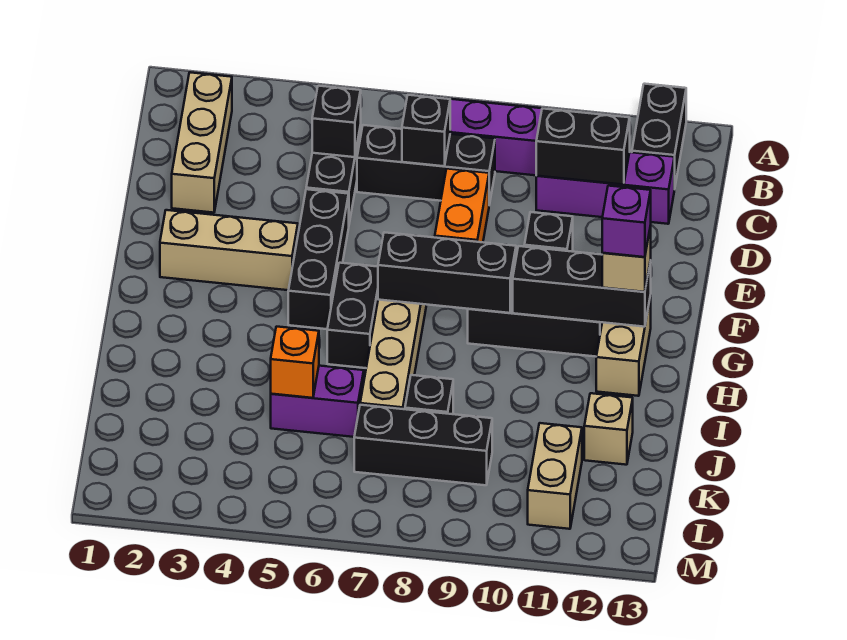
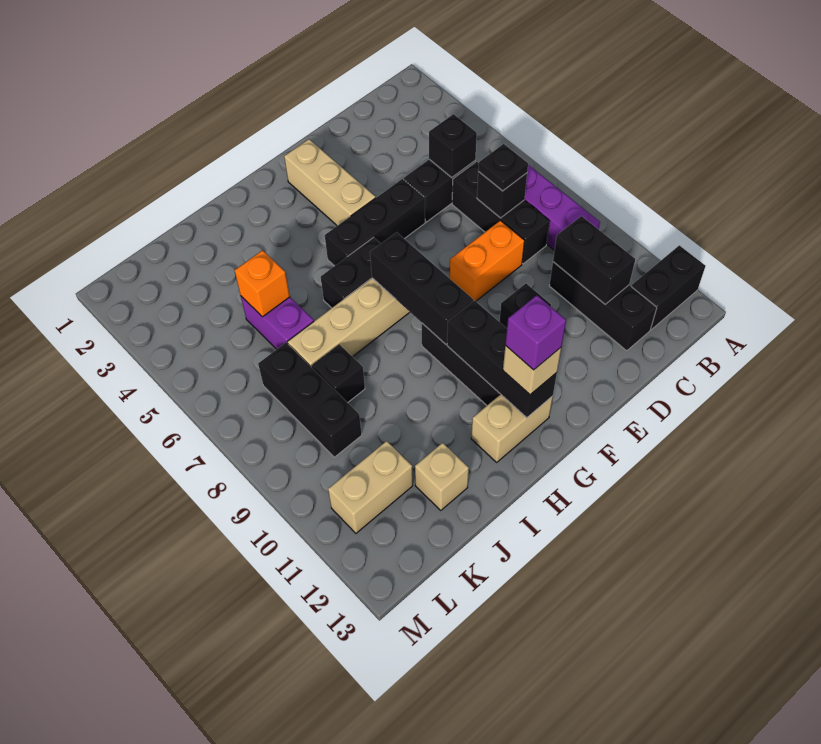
tan brick B2:D2 level 1 -> none
none -> black plate C7 level 3
purple brick C10:C12 level 1 -> black brick C10:C12 level 1

